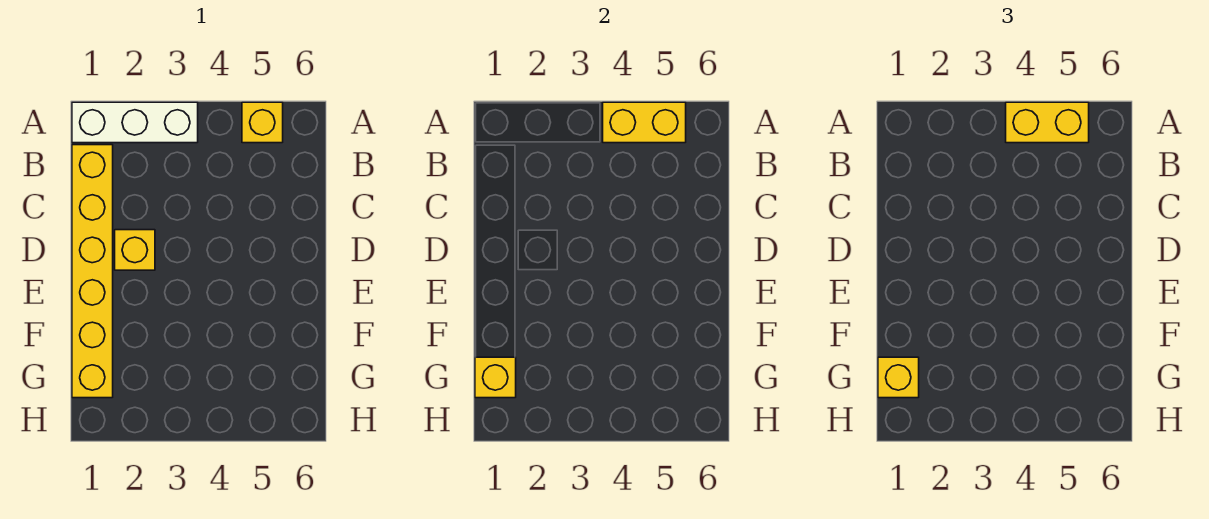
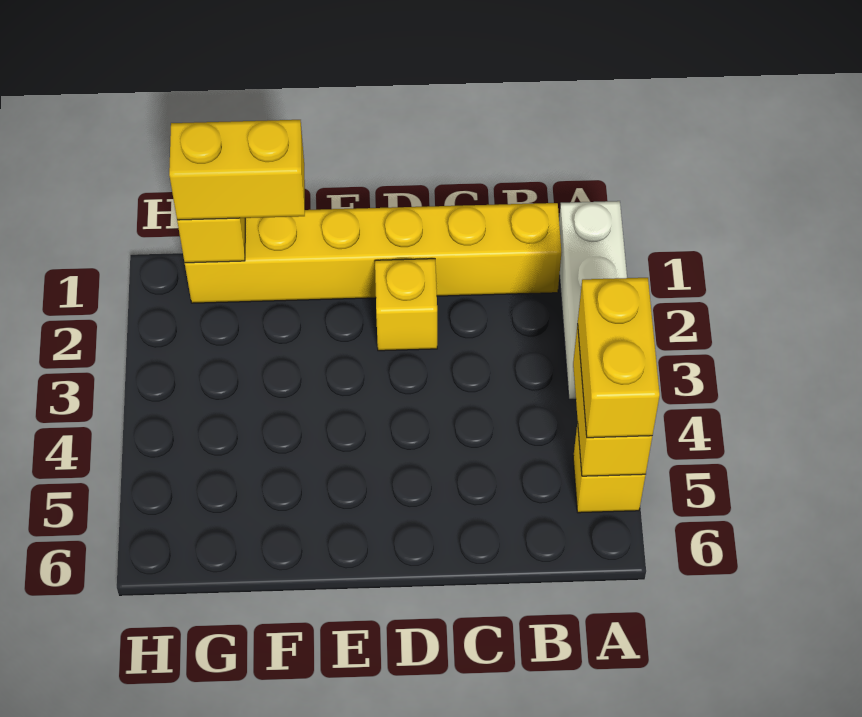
yellow brick G1 level 3 -> yellow brick F1:G1 level 3

